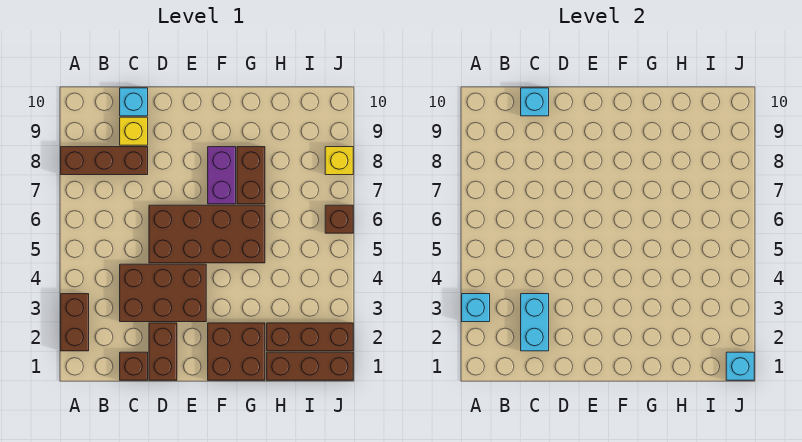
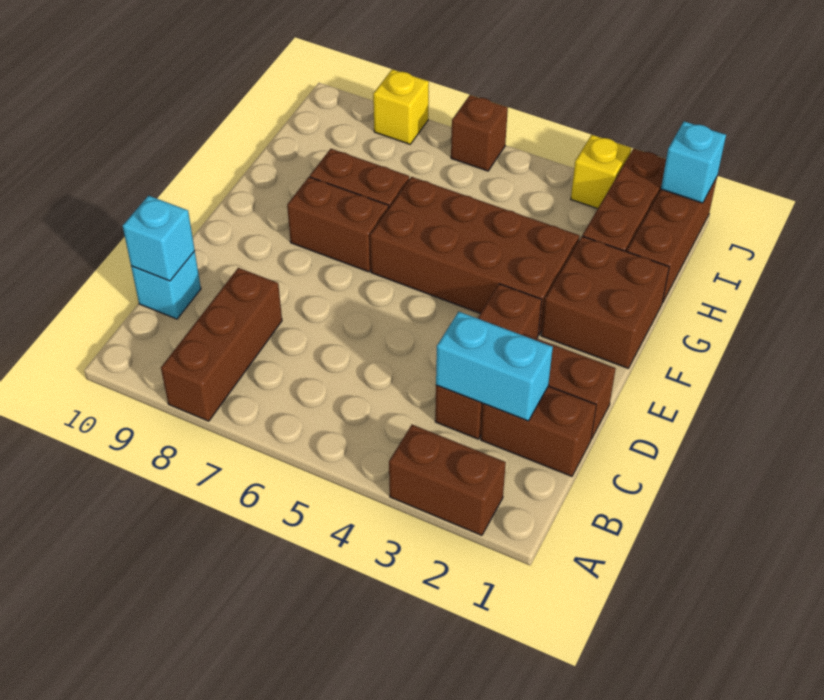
cyan brick A3 level 2 -> none
brown brick C1 level 1 -> brown brick C1:C2 level 1
brown brick C3:E4 level 1 -> brown brick C3:E3 level 1
yellow brick C9 level 1 -> yellow brick J3 level 1
brown brick D5:G6 level 1 -> brown brick F3:G6 level 1
purple brick F7:F8 level 1 -> brown brick F7:F8 level 1

